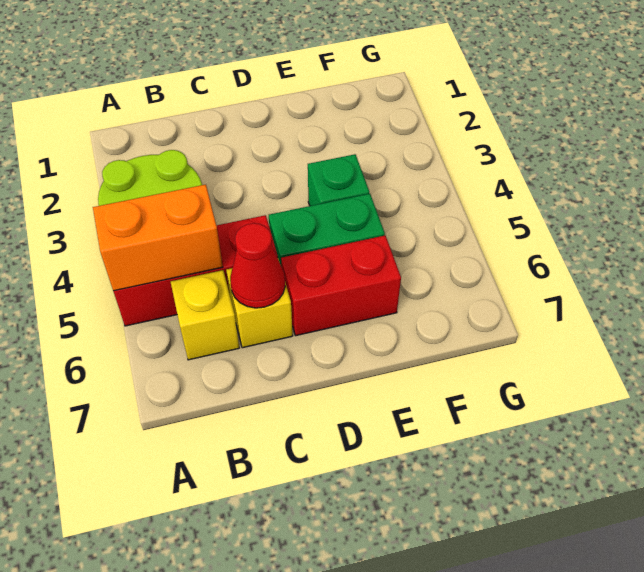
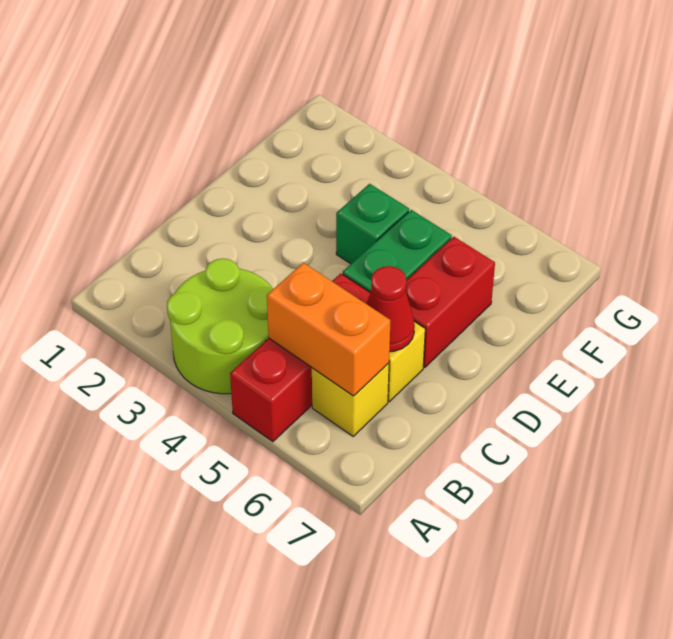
orange brick A5:B5 level 2 -> orange brick B5:B6 level 2

